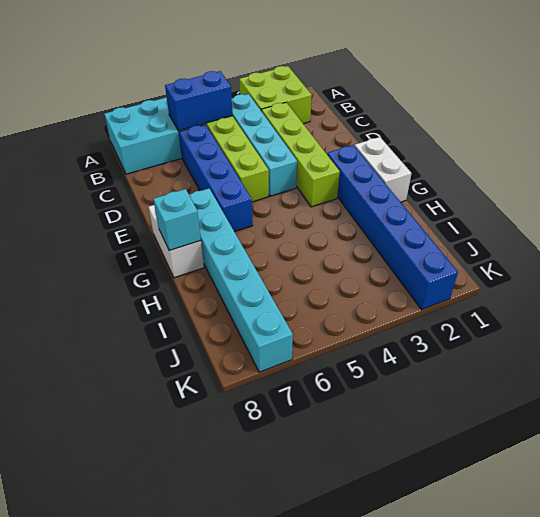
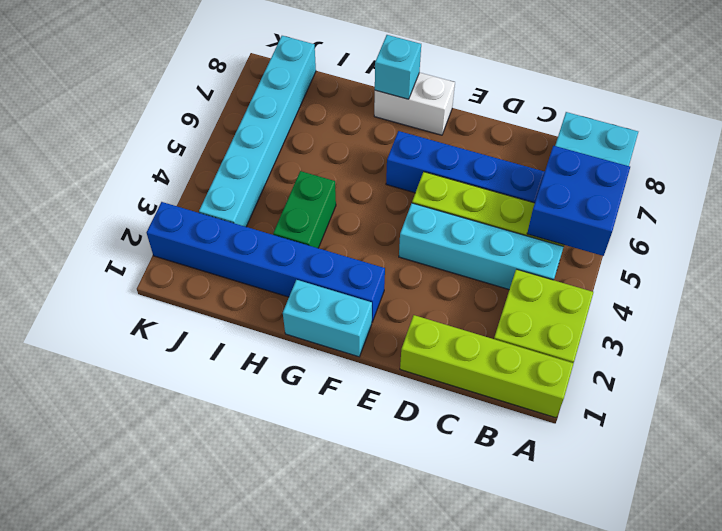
blue brick B5:B6 level 2 -> blue brick A5:B6 level 2
lime brick C3:F3 level 1 -> lime brick A1:D1 level 1
white brick F1:G1 level 1 -> cyan brick F1:G1 level 1
cyan brick F7:K7 level 1 -> cyan brick J3:J8 level 1
none -> green brick H3:H4 level 1

